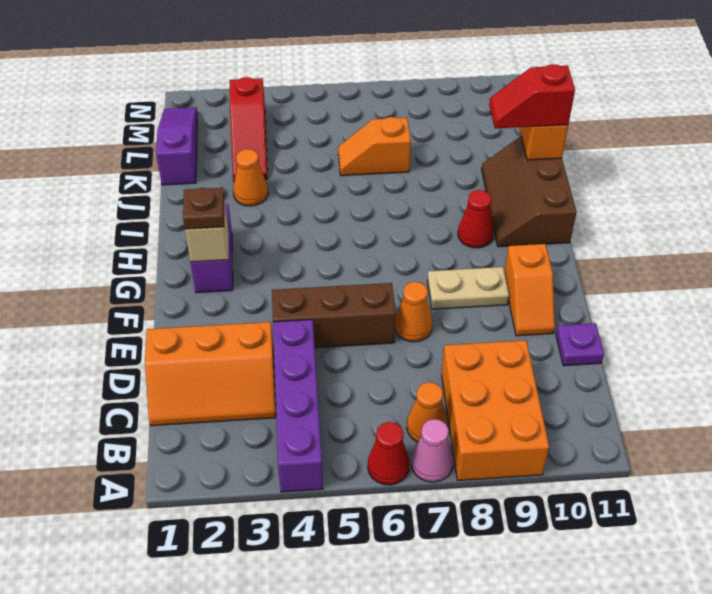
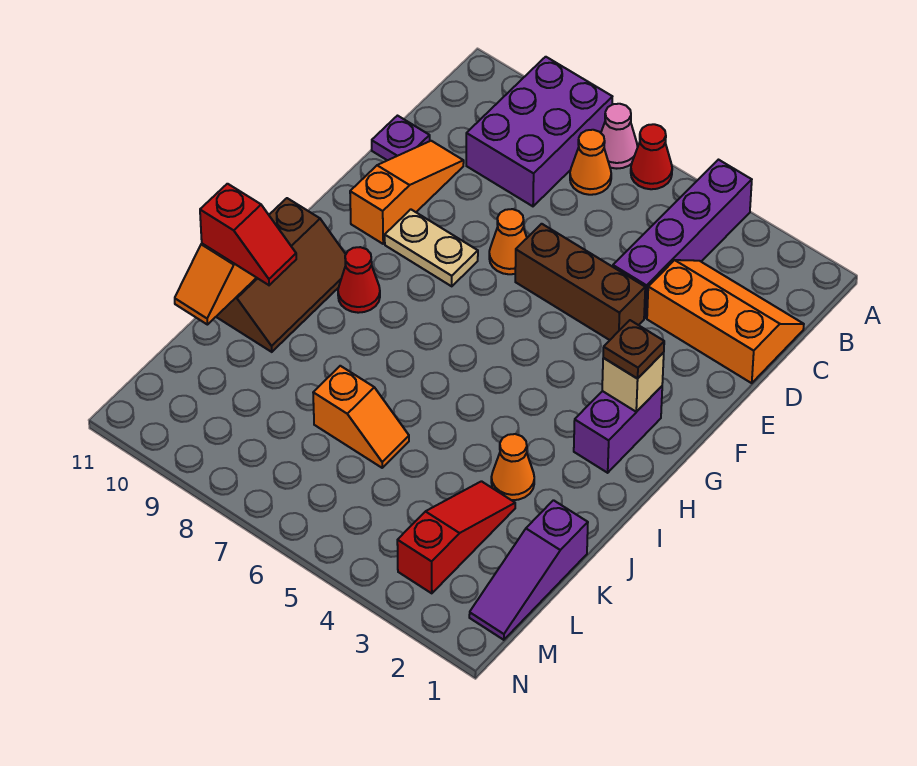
orange brick A8:C9 level 1 -> purple brick A8:C9 level 1
orange slope E10:F10 level 1 top F -> orange slope D10:F10 level 1 top F

